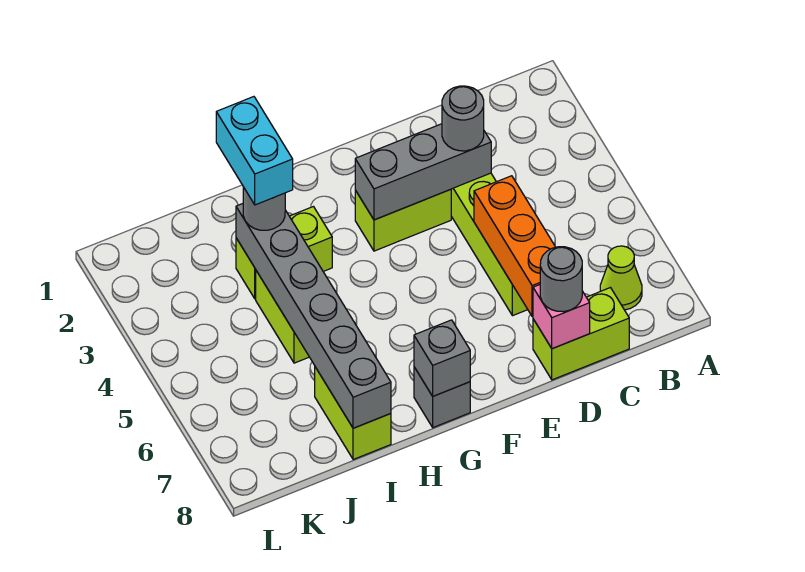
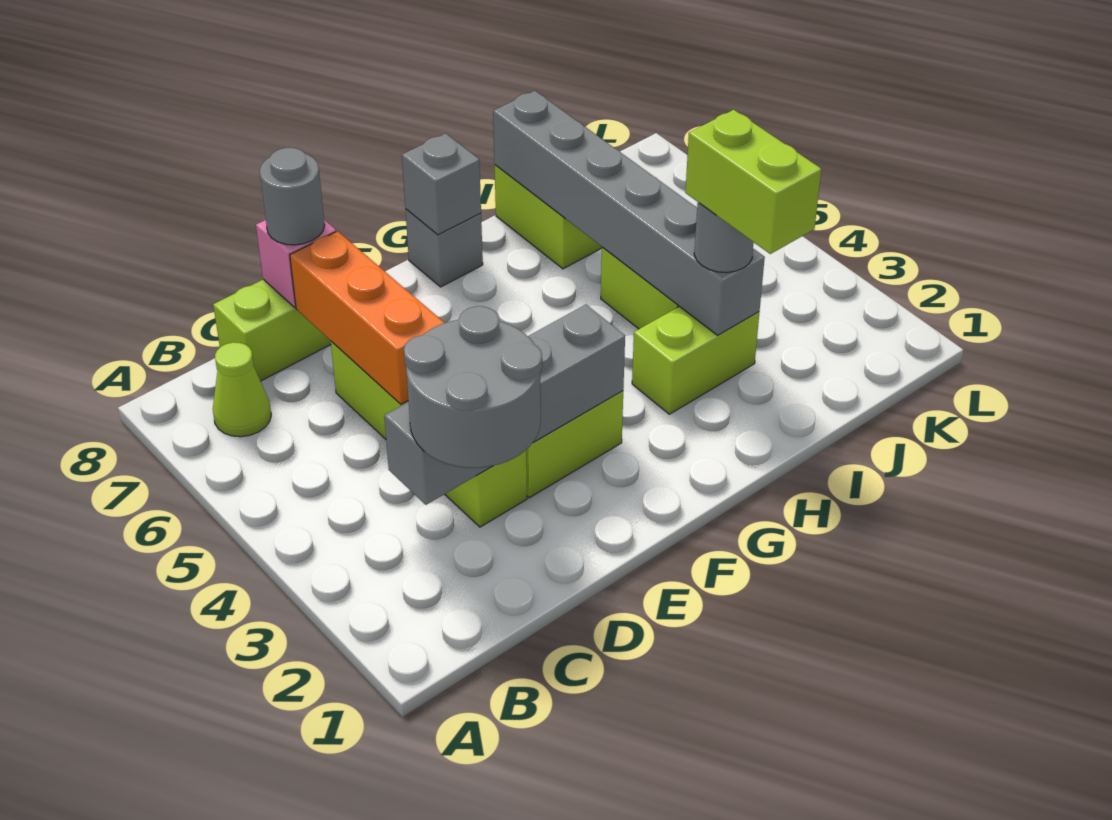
grey brick D3:F3 level 2 -> grey brick C3:F3 level 2
grey round brick D3 level 3 -> grey round brick C2:D3 level 3
cyan brick I2:I3 level 4 -> lime brick I2:I3 level 4

